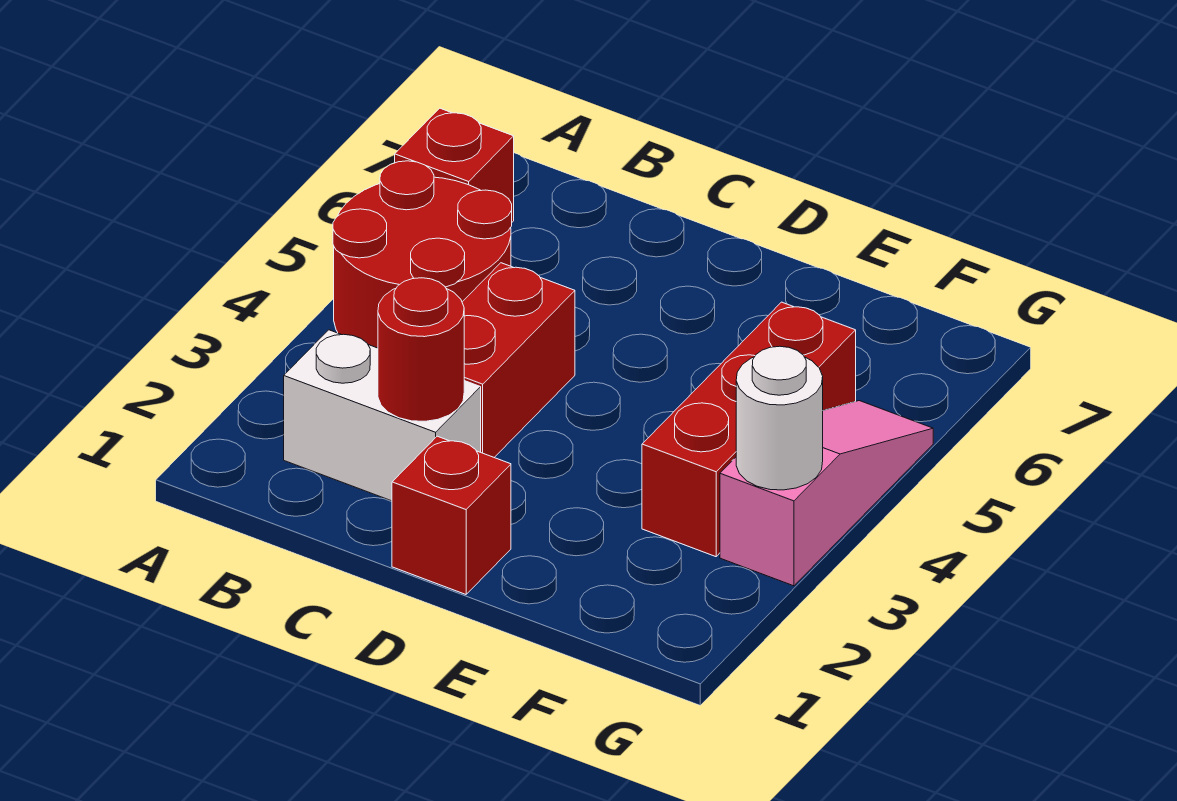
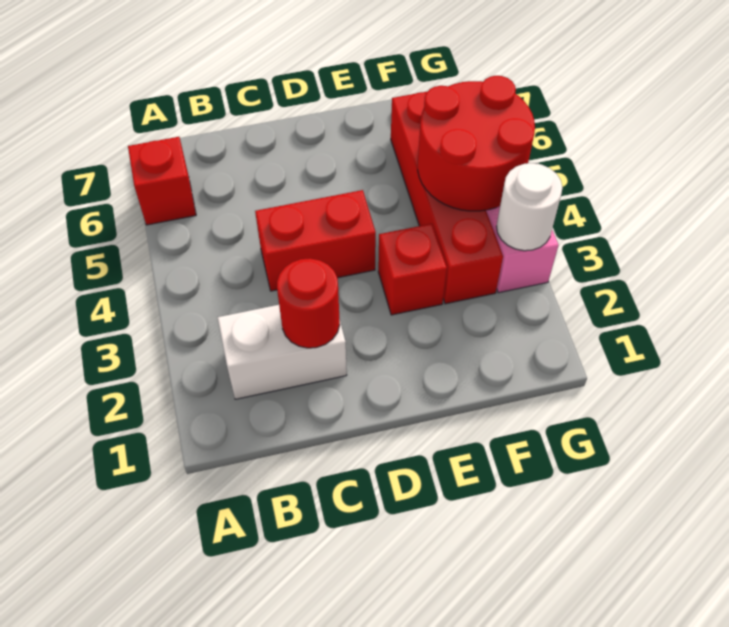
red round brick A4:B5 level 1 -> red round brick F4:G5 level 2
red brick C3:C4 level 1 -> red brick C4:D4 level 1
red brick D1 level 1 -> red brick E3 level 1
red brick F3:F5 level 1 -> red brick F3:F6 level 1

